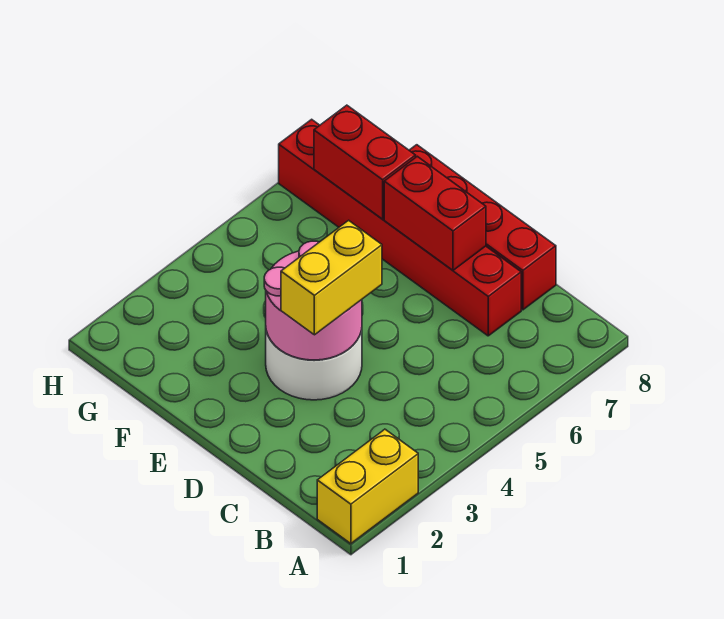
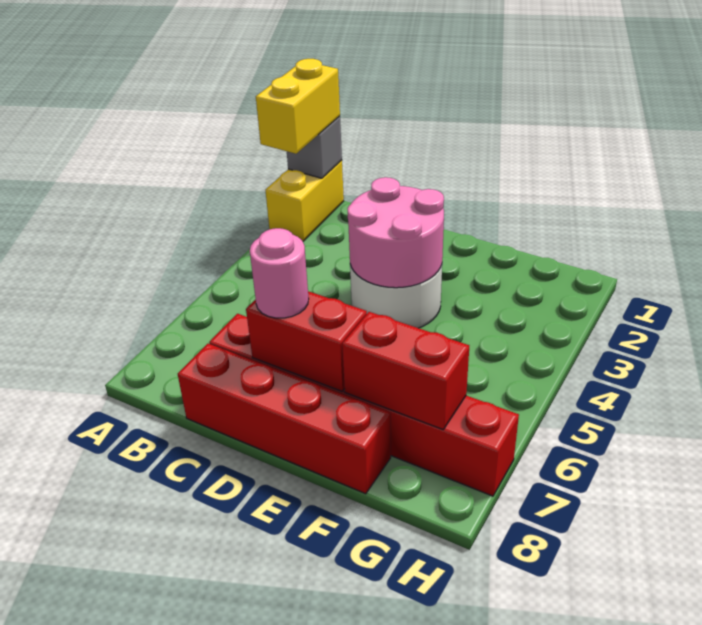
none -> grey brick A1 level 2
yellow brick D3:D4 level 3 -> yellow brick A1:A2 level 3
none -> pink round brick D7 level 3

